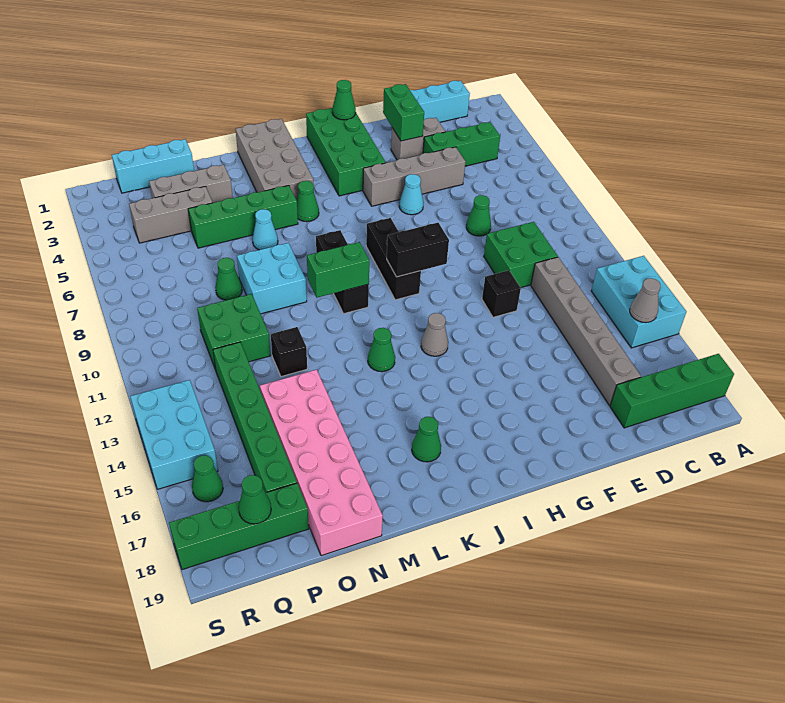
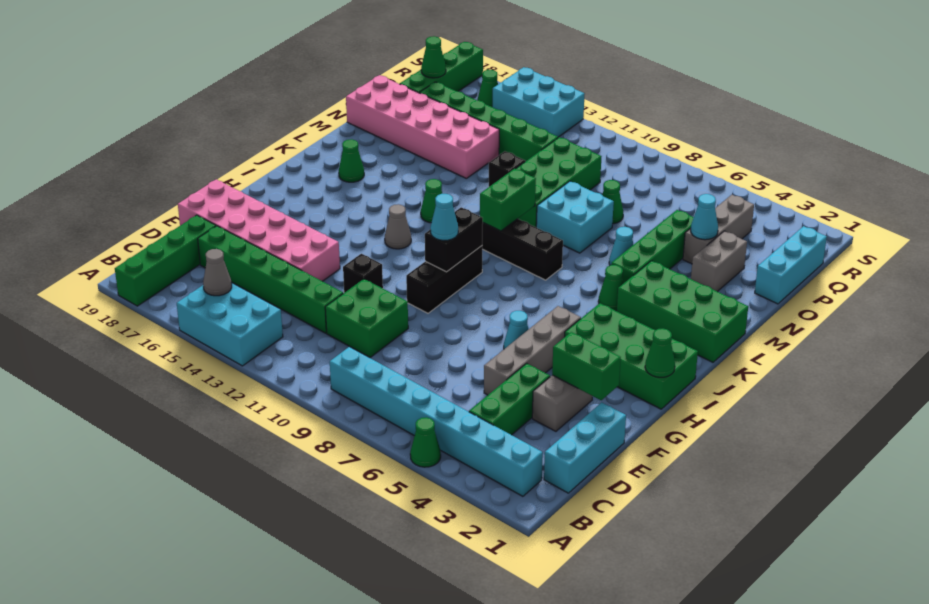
none -> cyan brick B2:B9 level 1
grey brick D12:D17 level 1 -> green brick D12:D17 level 1
green cone E8 level 1 -> green cone A5 level 1
none -> pink brick E14:F19 level 1
none -> cyan cone H10 level 3
black brick I8:I10 level 1 -> black brick G10:I10 level 1
grey brick K1:L4 level 1 -> green brick K1:L4 level 1
grey brick N3:P3 level 1 -> grey brick N3:O3 level 1
none -> cyan cone O4 level 2
green brick O10:P11 level 1 -> green brick M10:P11 level 1

